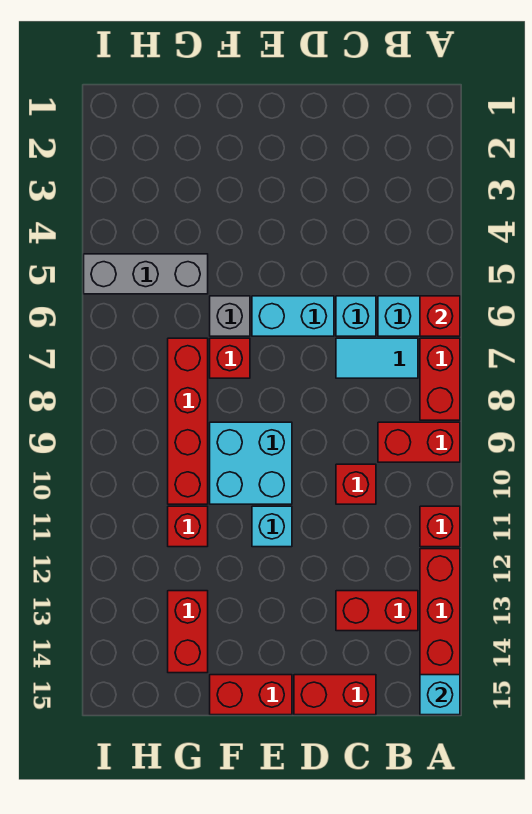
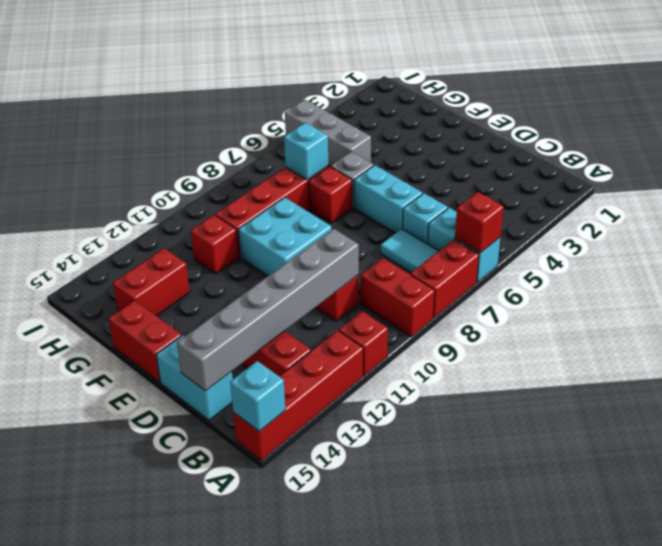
none -> grey brick C10:C15 level 2
red brick C15:D15 level 1 -> cyan brick C15:D15 level 1
cyan brick E11 level 1 -> cyan brick G7 level 2

